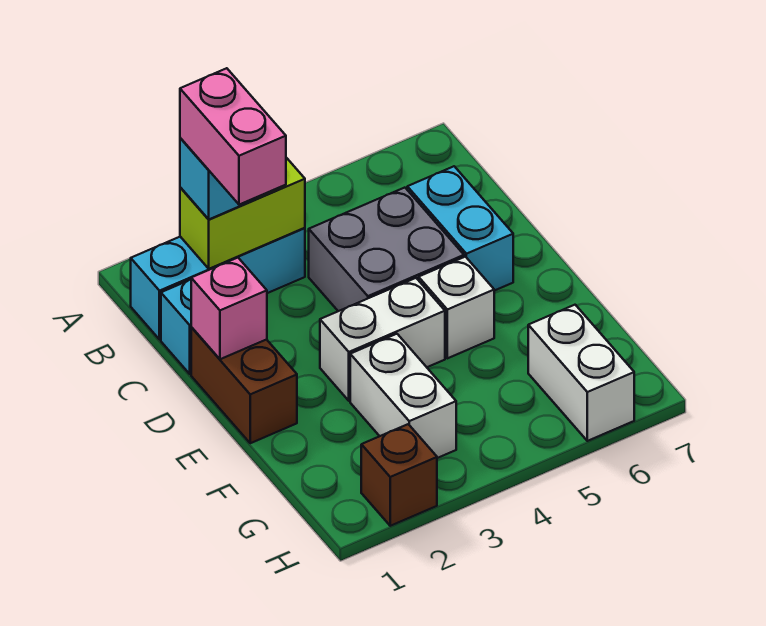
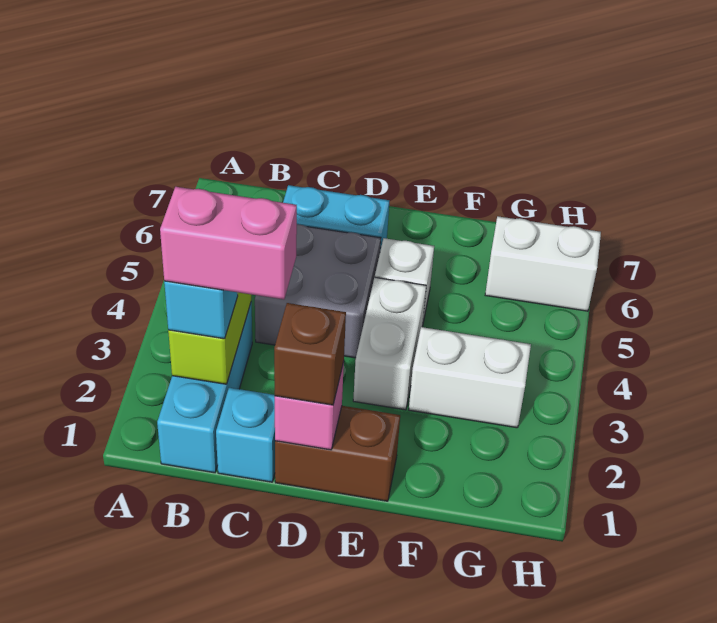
brown brick H2 level 1 -> brown brick D1 level 3

